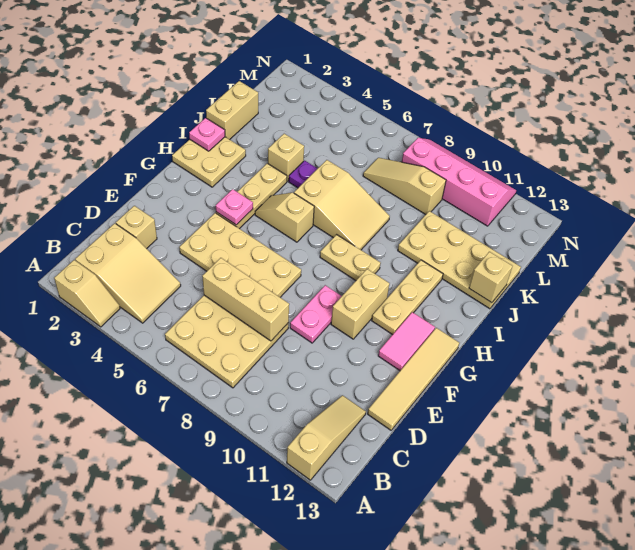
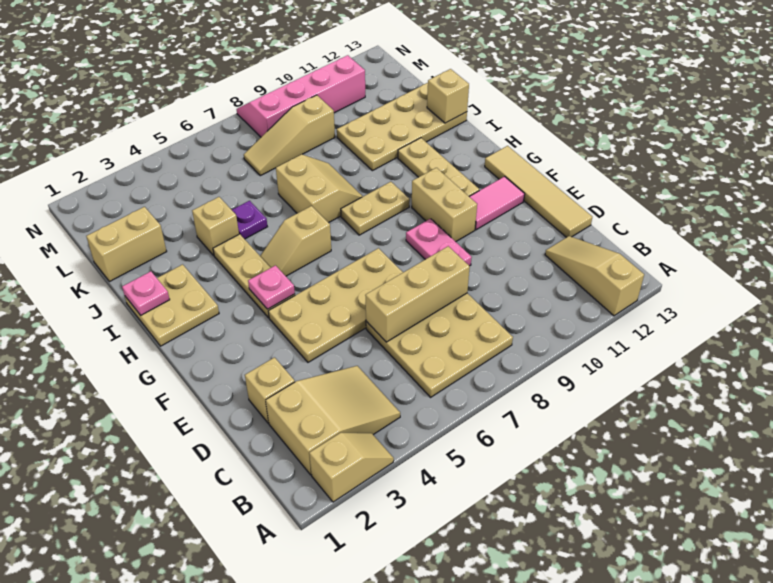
pink tile F12:G12 level 1 -> pink tile F11:F12 level 1
tan slope I6:J8 level 1 top 6 -> tan slope I7:J8 level 1 top 7
tan brick J1:K1 level 1 -> tan brick K1:K2 level 1

